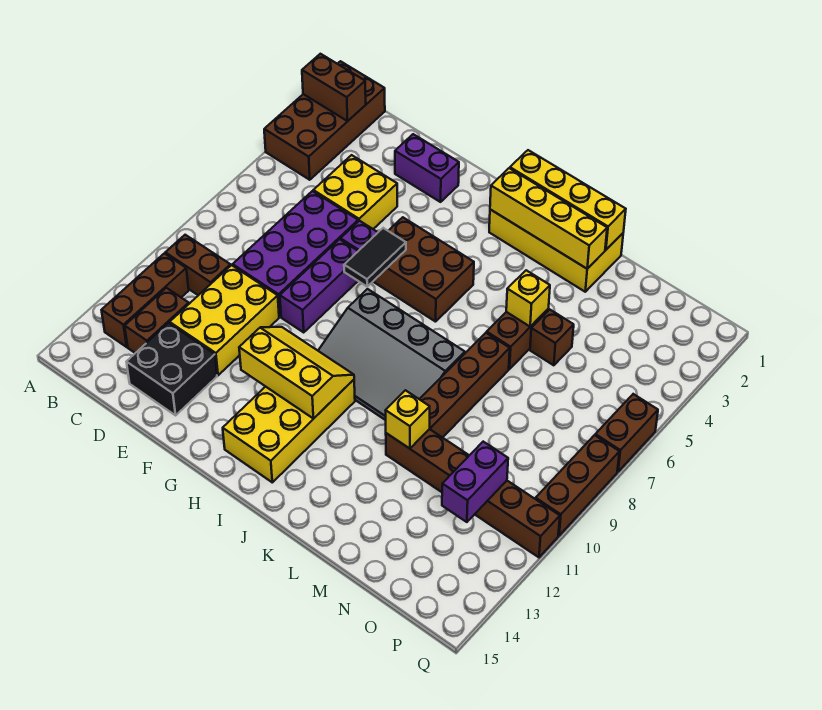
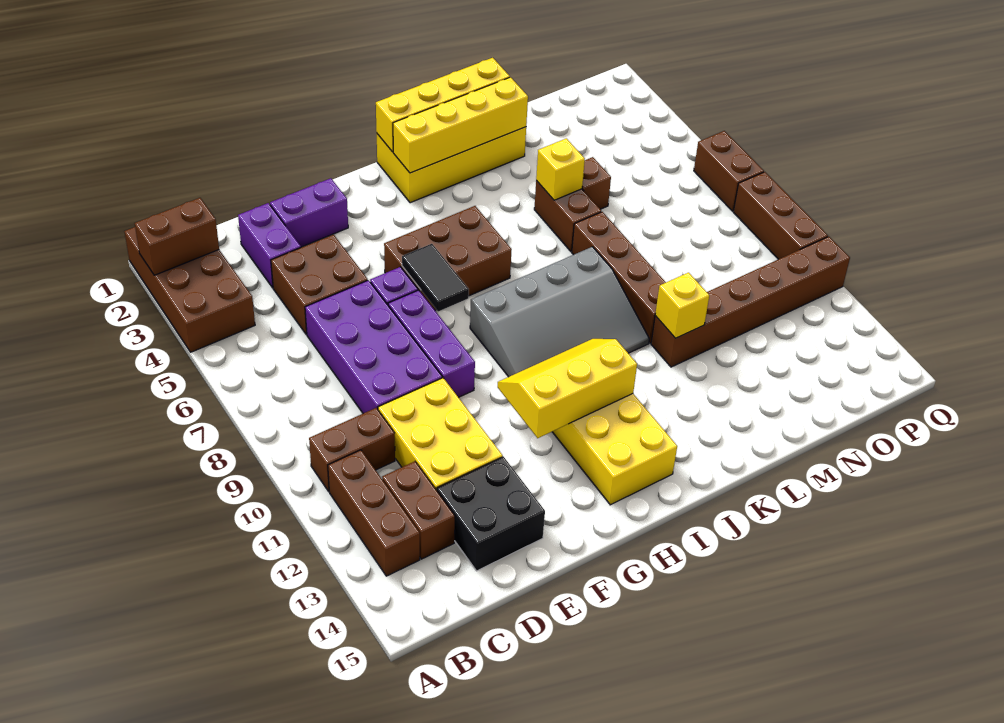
yellow brick D4:E5 level 1 -> brown brick D4:E5 level 1
purple brick O11:O12 level 2 -> purple brick D2:D3 level 1

